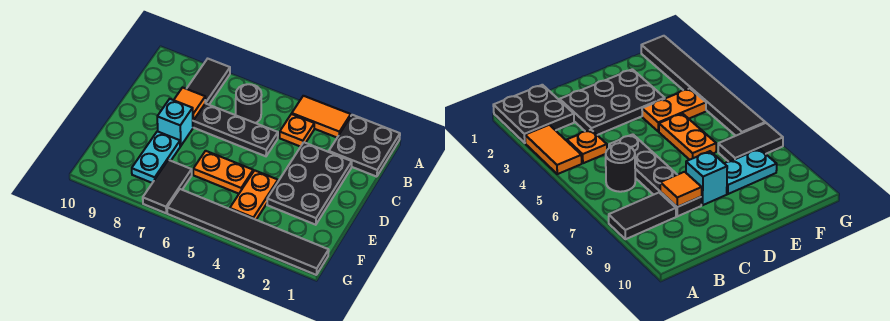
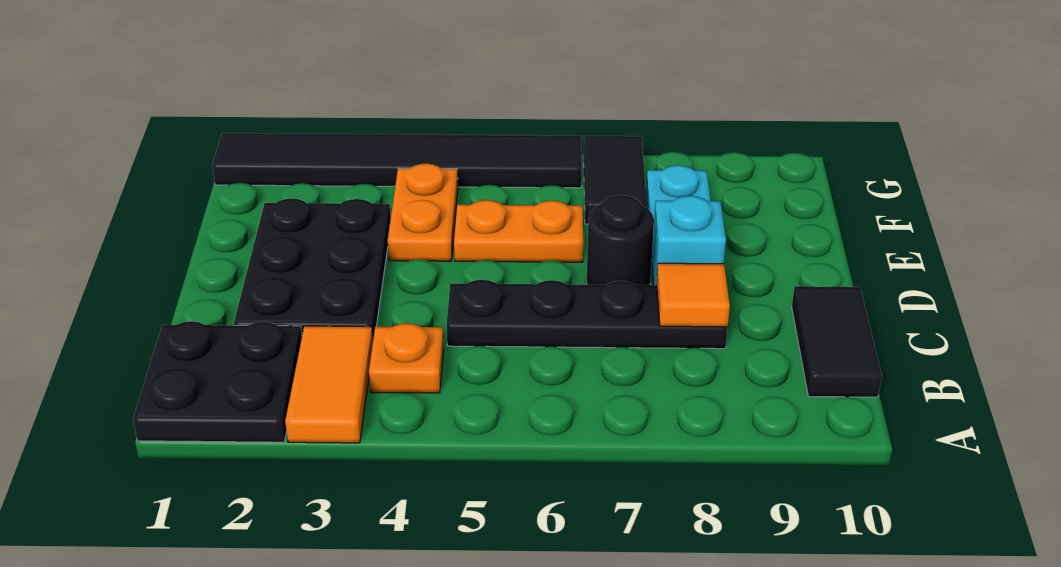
orange tile A3:A4 level 1 -> orange tile A3:B3 level 1
black tile A8:B8 level 1 -> black tile B10:C10 level 1
black round brick B6 level 1 -> black round brick D7 level 1

